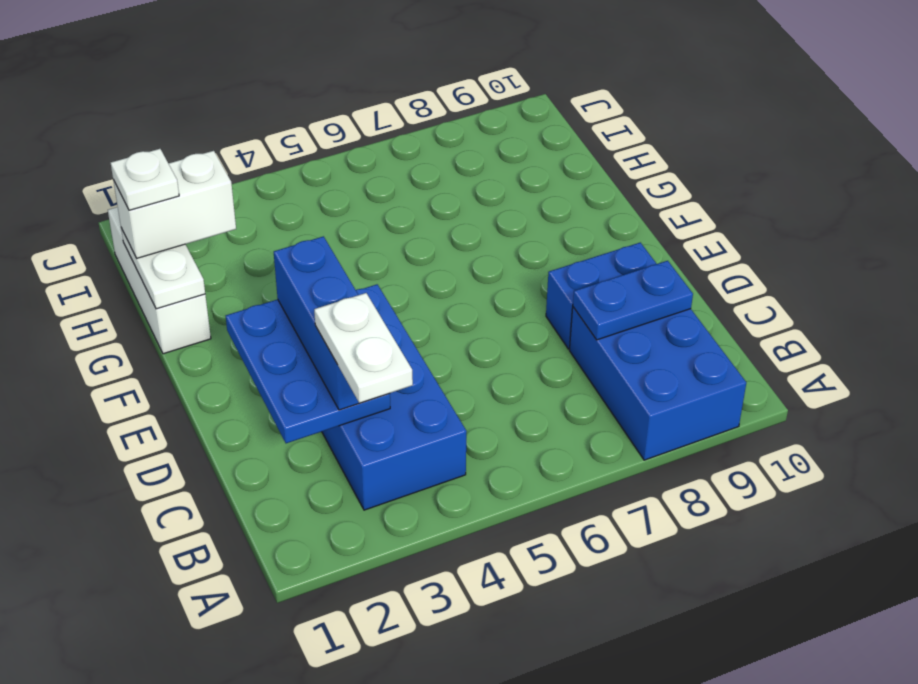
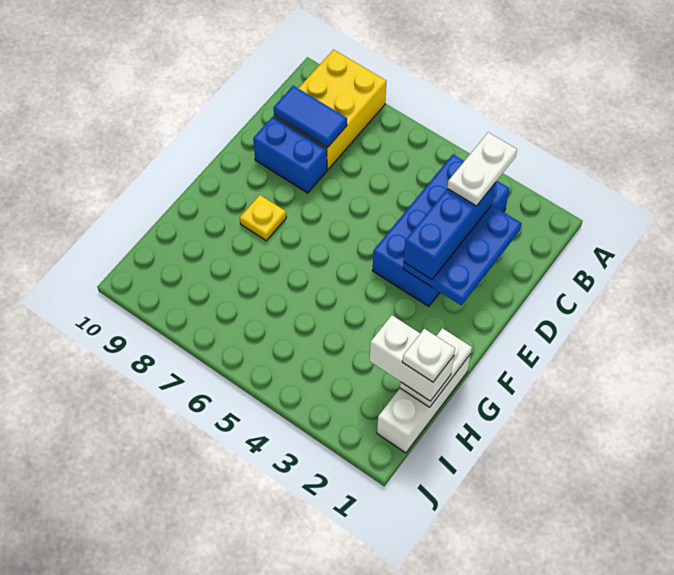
blue brick A8:C9 level 1 -> yellow brick A8:C9 level 1
blue plate C8:C9 level 2 -> blue tile C8:C9 level 2
none -> yellow plate F8 level 1

